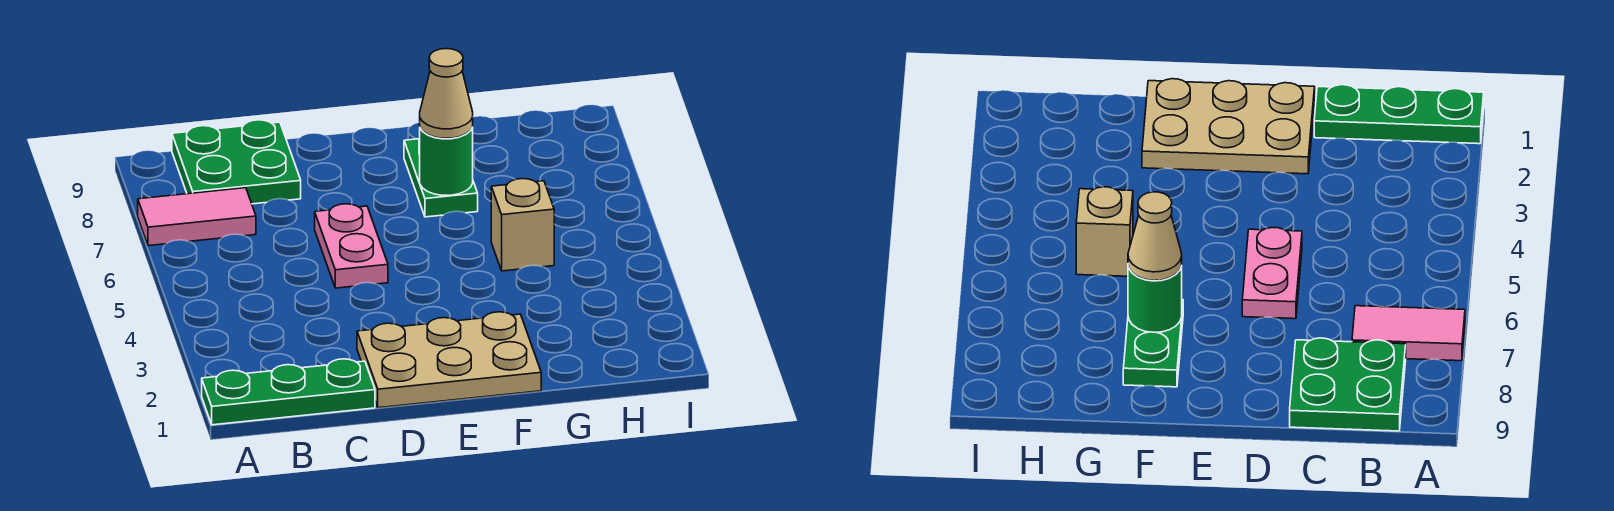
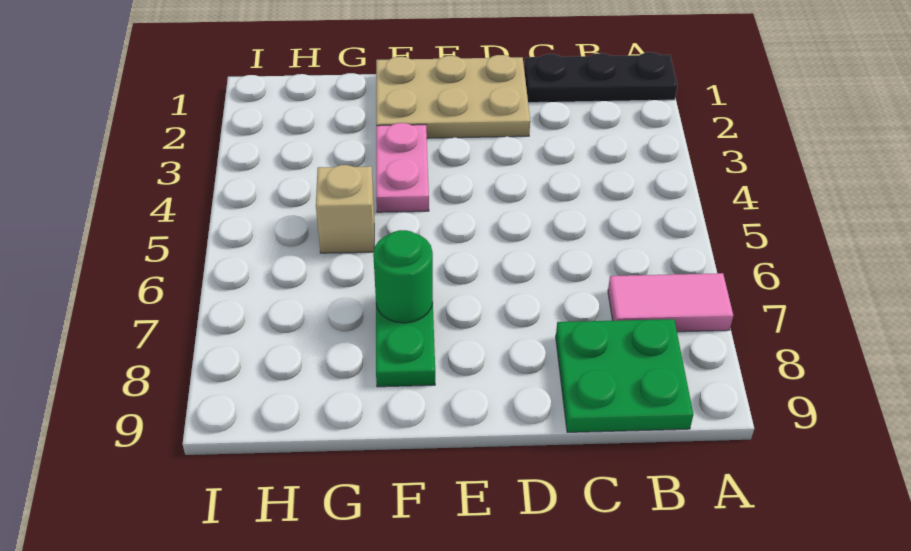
green plate A1:C1 level 1 -> black plate A1:C1 level 1
pink plate D5:D6 level 1 -> pink plate F3:F4 level 1
tan cone F7 level 3 -> none

